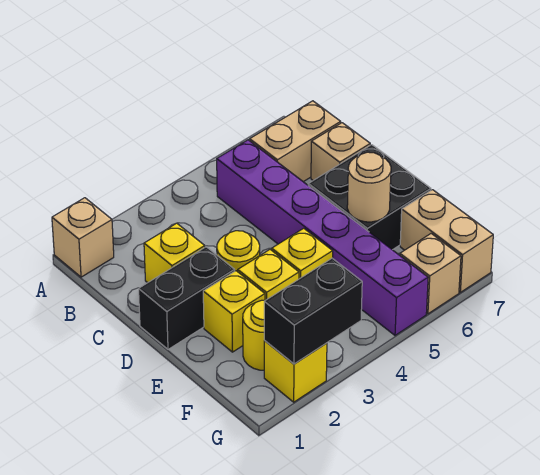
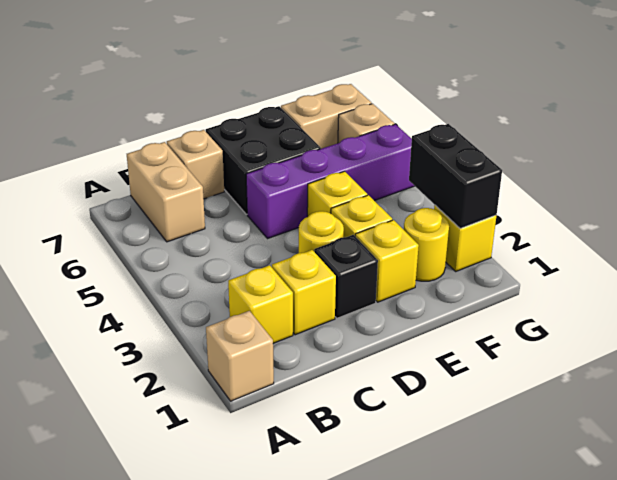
none -> yellow brick B2 level 1
purple brick B5:G5 level 1 -> purple brick D5:G5 level 1
black brick D1:D2 level 1 -> black brick D2 level 1
tan round brick E6 level 2 -> none

